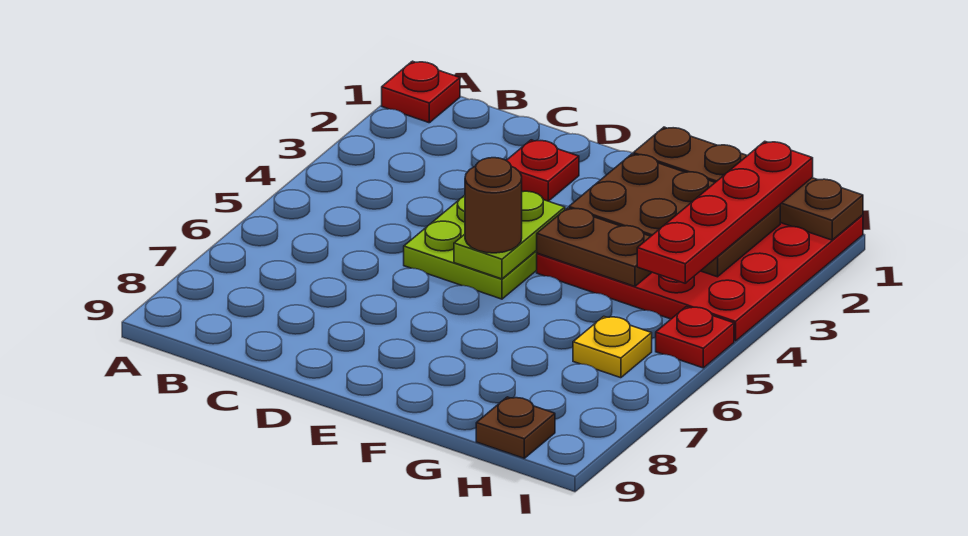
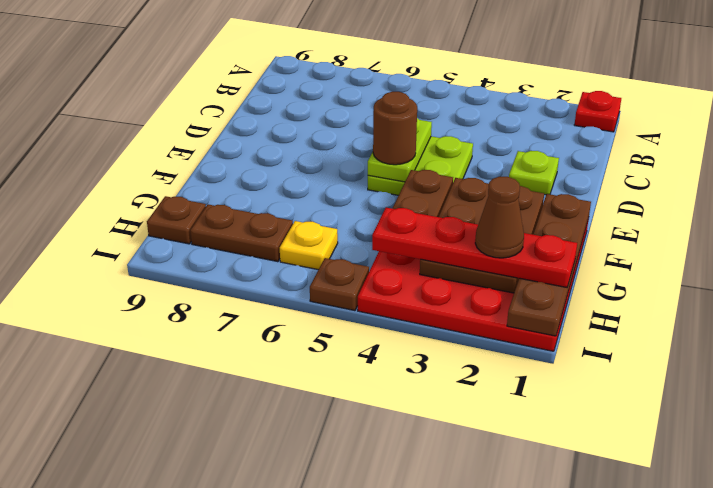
red plate D2 level 1 -> lime plate D2 level 1
lime plate E4:E5 level 2 -> lime plate D5:E5 level 2
none -> brown cone H2 level 4
none -> brown plate H7:H8 level 1
red plate I5 level 1 -> brown plate I5 level 1

